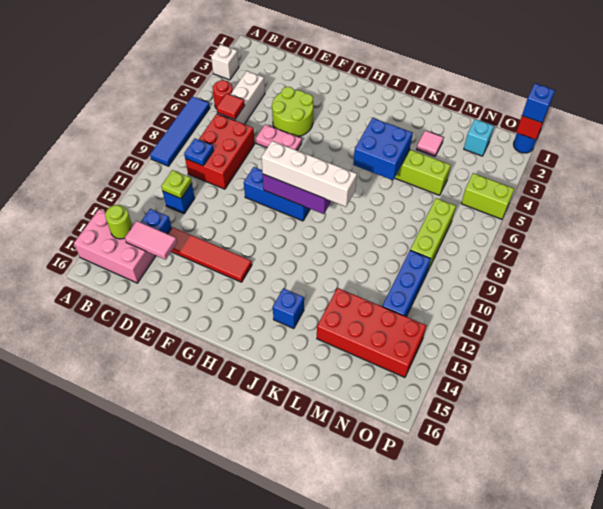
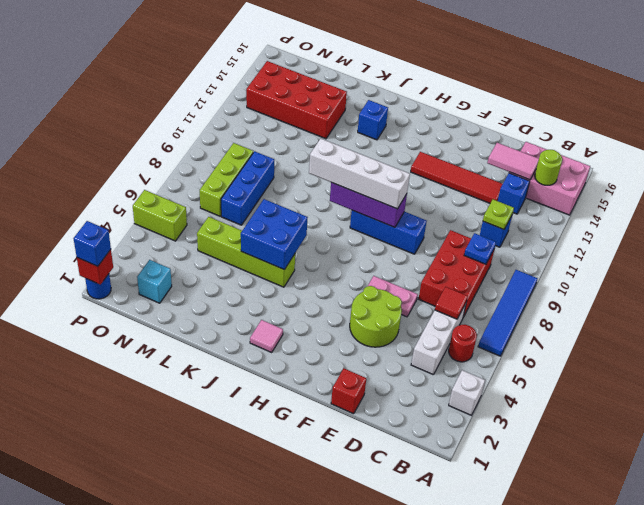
none -> red brick E1 level 1
pink tile L3 level 1 -> pink tile I2 level 1
blue brick N10:N12 level 1 -> blue brick M7:M9 level 1

